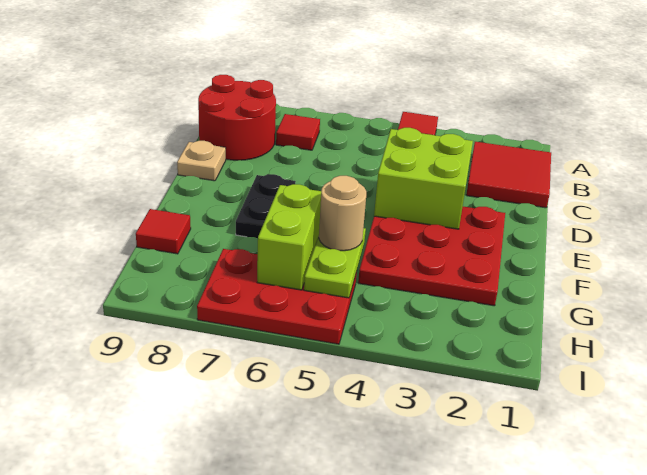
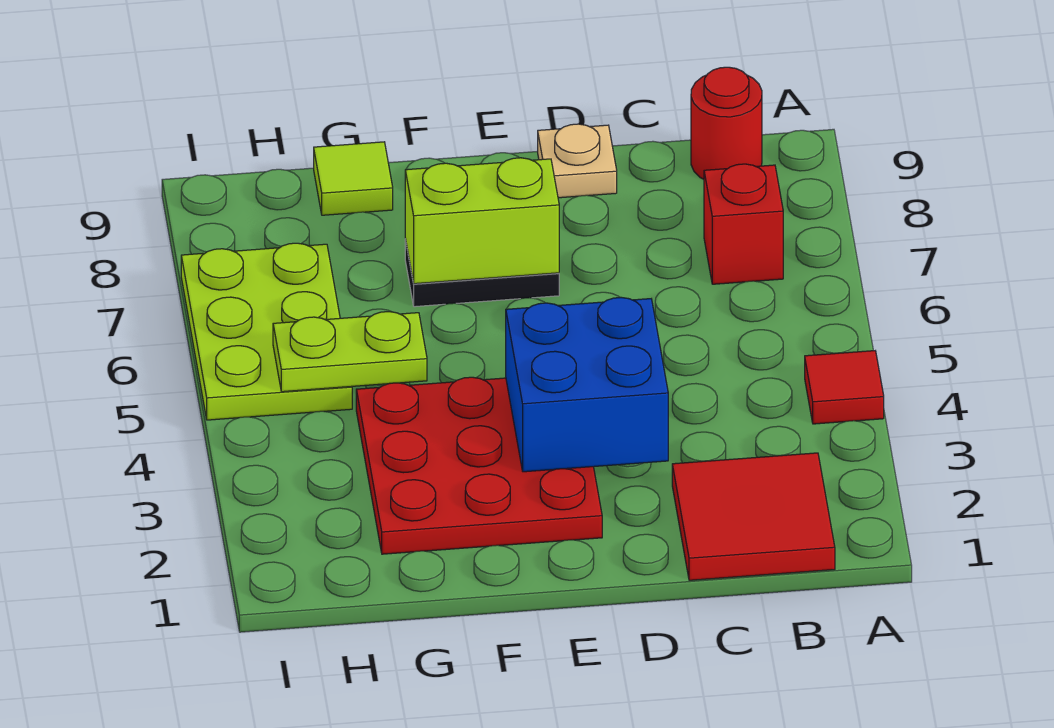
red tile B7 level 1 -> red brick B7 level 1
red round brick B8:C9 level 1 -> red round brick B9 level 1
lime brick D3:E4 level 2 -> blue brick D3:E4 level 2
tan round brick G5 level 3 -> none
lime brick G6:H6 level 2 -> lime brick E7:F7 level 2
red tile G9 level 1 -> lime tile G9 level 1
red plate H5:I7 level 1 -> lime plate H5:I7 level 1

